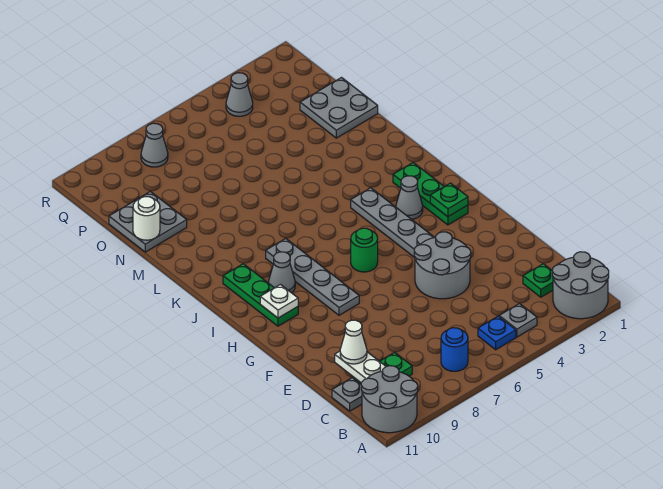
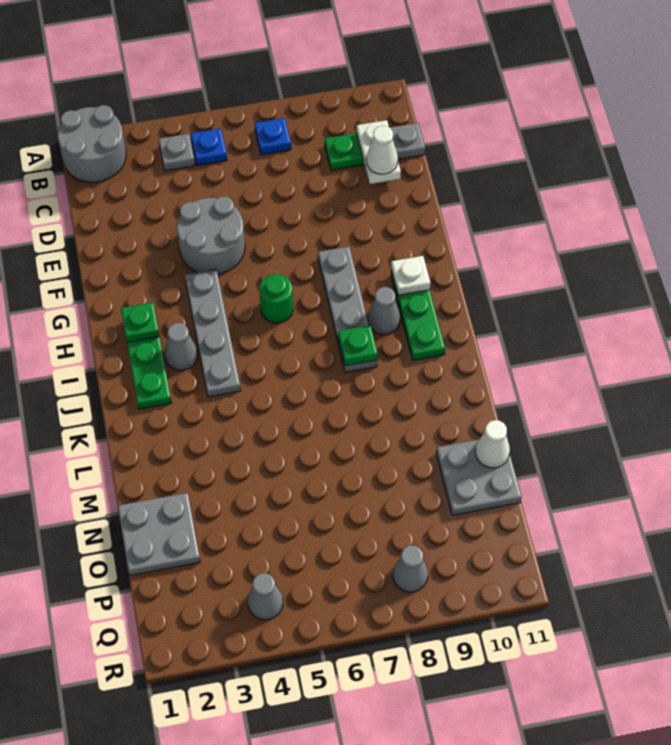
grey round brick A10:B11 level 1 -> none
blue round brick B7 level 1 -> blue plate B7 level 1
green plate C2 level 1 -> green plate J8 level 2
white round brick N11 level 2 -> white cone N11 level 2

